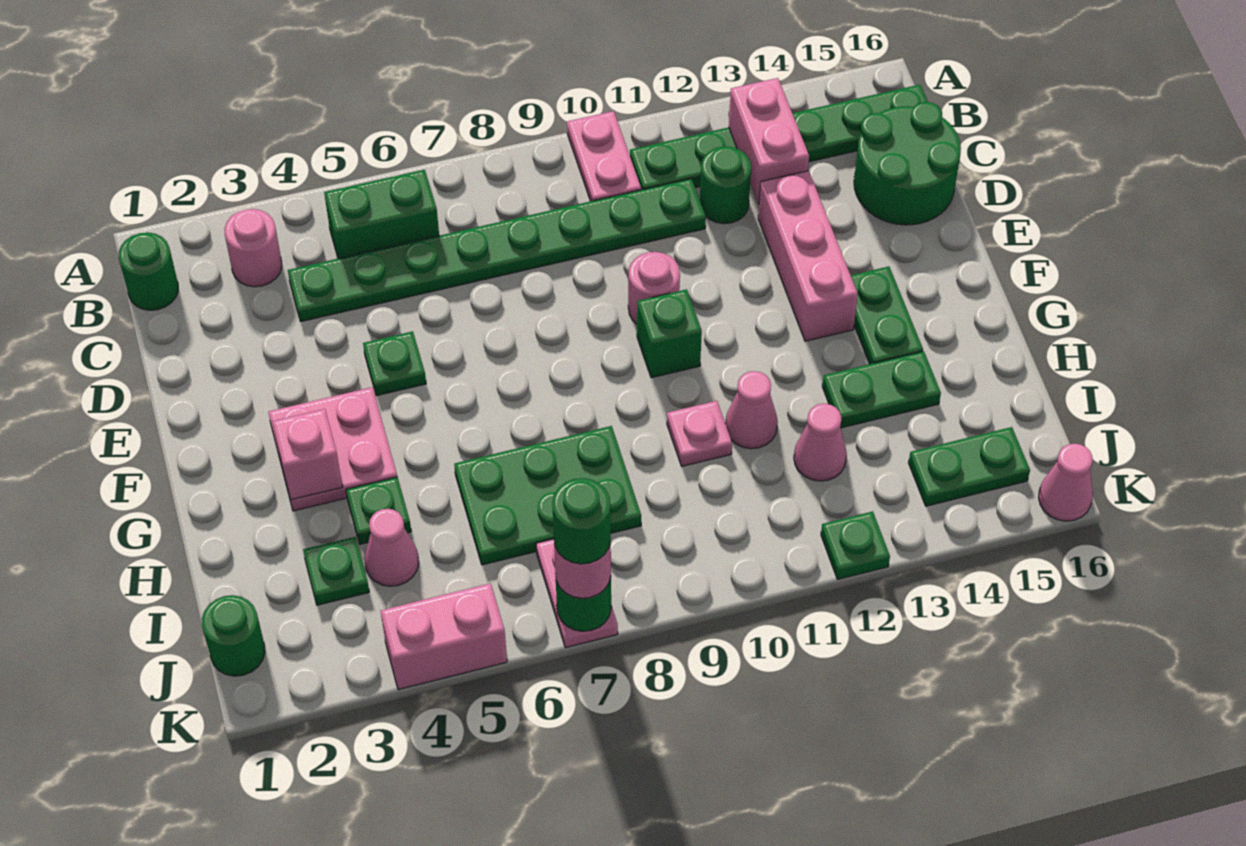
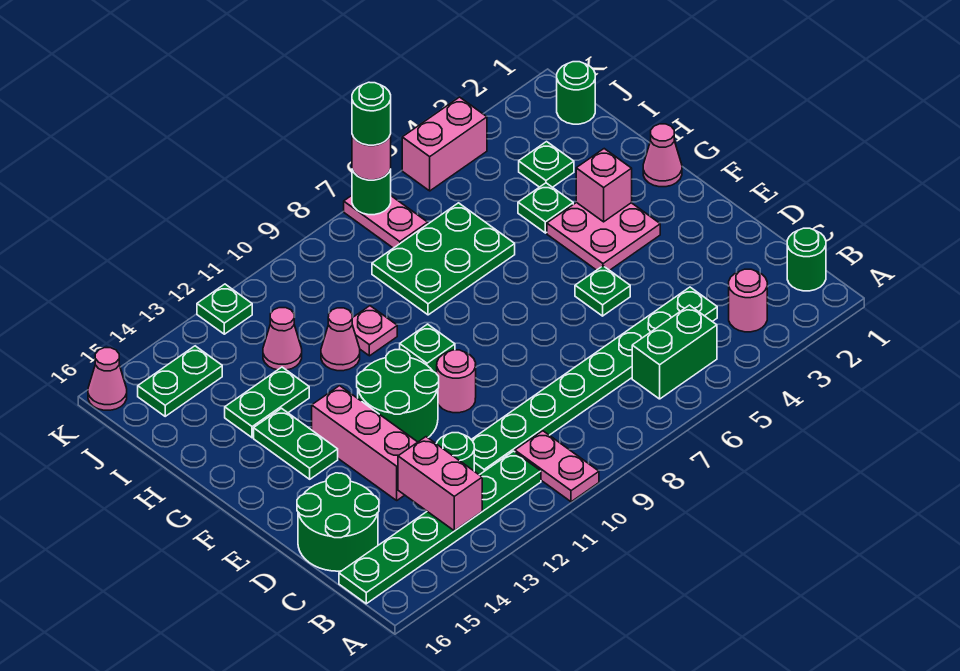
none -> green round brick E11:F12 level 1
pink cone I4 level 1 -> pink cone G1 level 1

